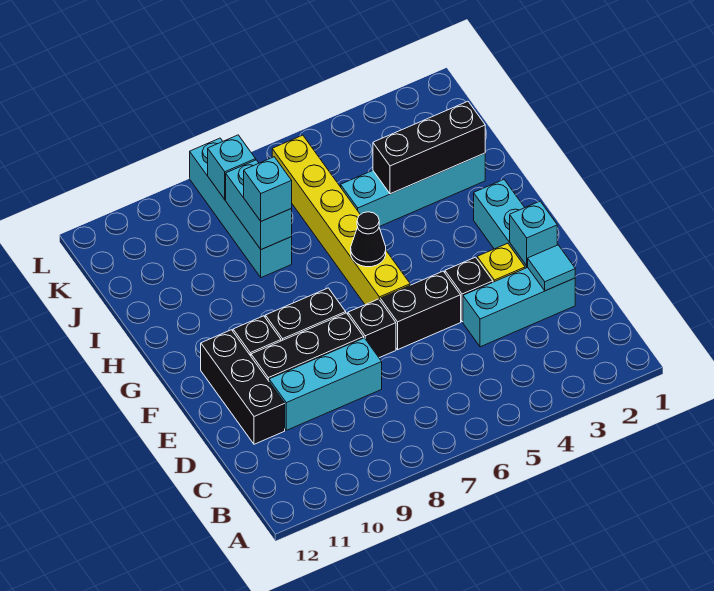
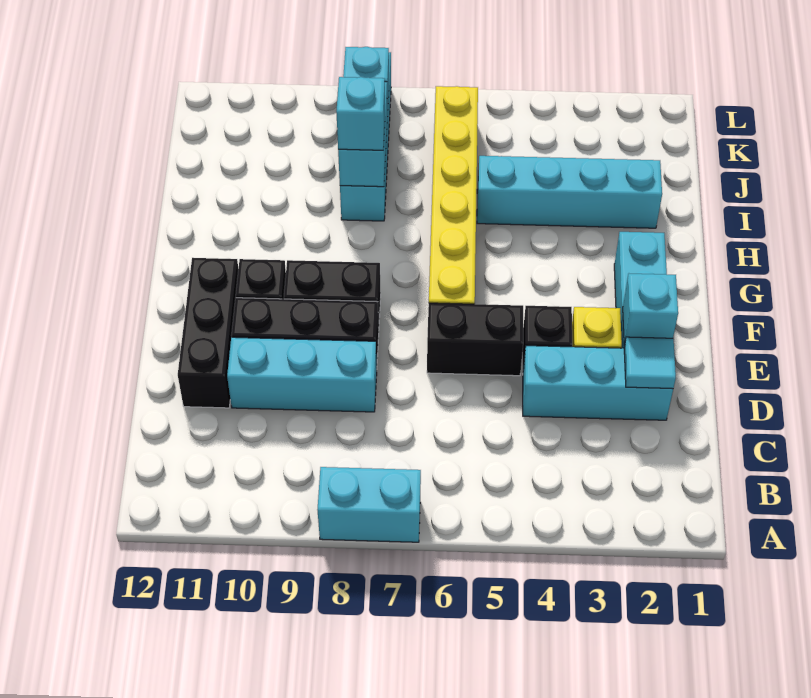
none -> cyan brick A7:A8 level 1
black brick E7 level 1 -> none
black cone G6 level 2 -> none
black brick I2:I4 level 2 -> none

